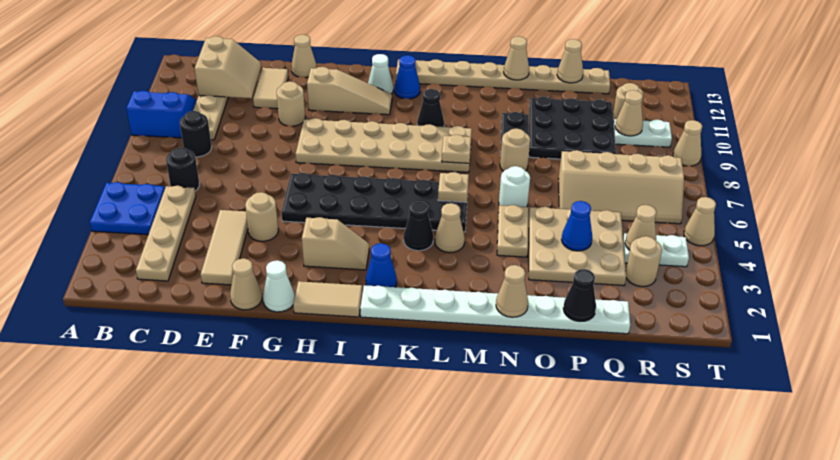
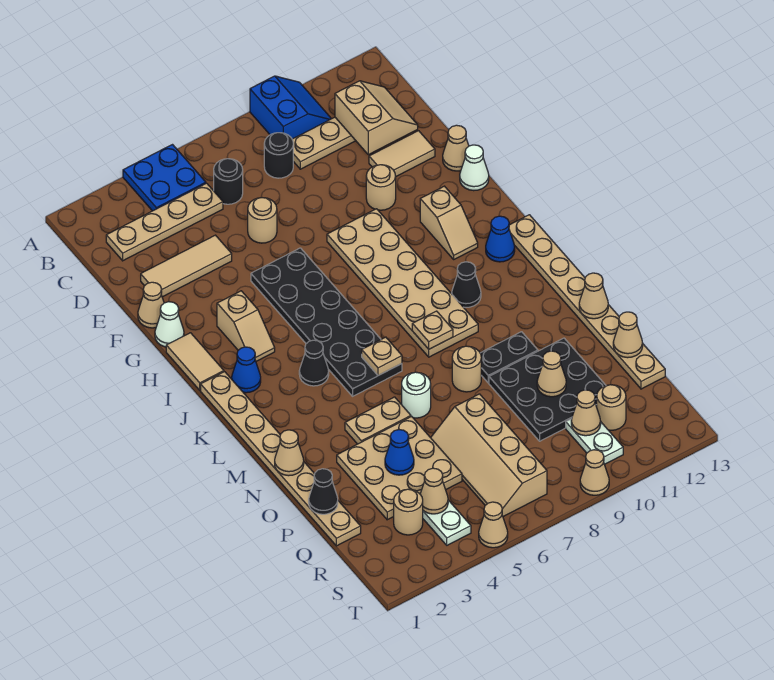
tan slope C11:D12 level 2 top C -> tan slope C11:D12 level 2 top 11
tan round brick F4 level 1 -> tan round brick E6 level 1
tan slope G11:I11 level 1 top G -> tan slope H11:I11 level 1 top H
white cone I12 level 1 -> white cone G13 level 1
white plate J1:Q1 level 1 -> tan plate J1:Q1 level 1
tan cone L4 level 1 -> tan cone P10 level 2

